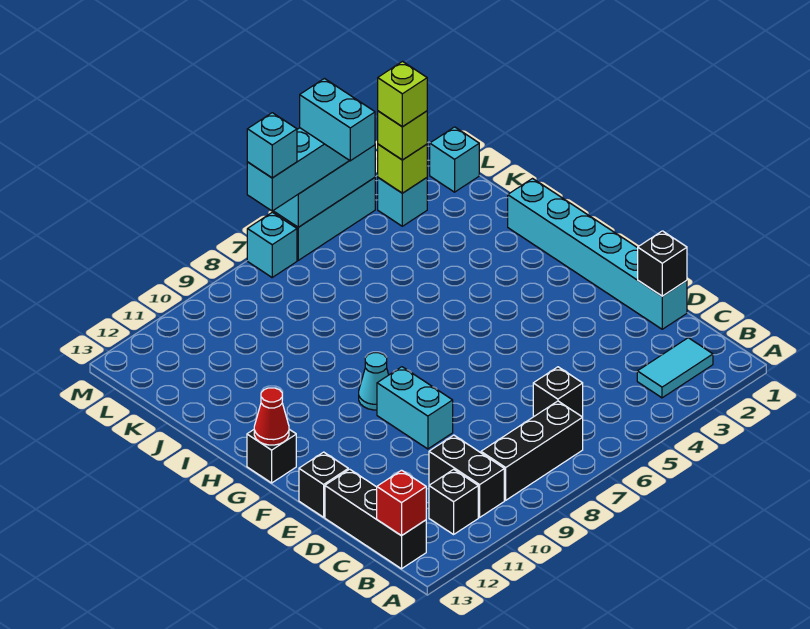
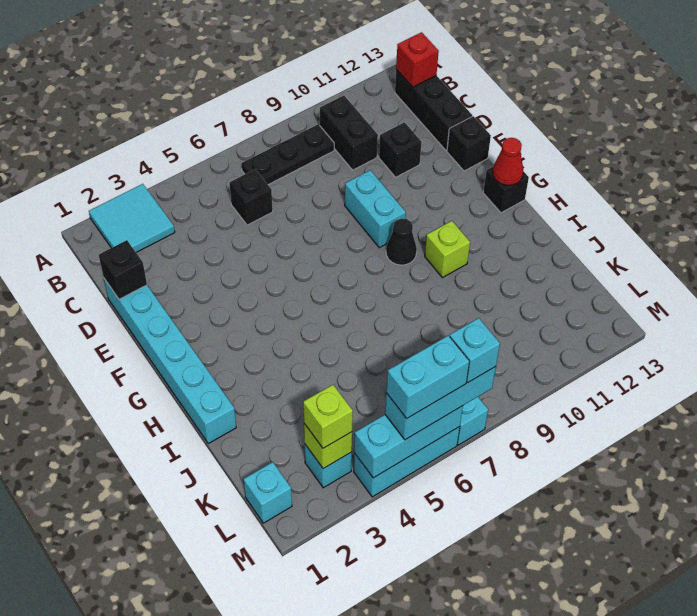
cyan tile B2:B3 level 1 -> cyan tile A2:B3 level 1
black brick B7:B9 level 1 -> black plate B7:B9 level 1
black brick B11 level 1 -> black brick D11 level 1
cyan cone G9 level 1 -> black cone G9 level 1
lime brick L3 level 4 -> lime brick H10 level 1
cyan brick L5:M5 level 4 -> cyan brick M5:M6 level 4

